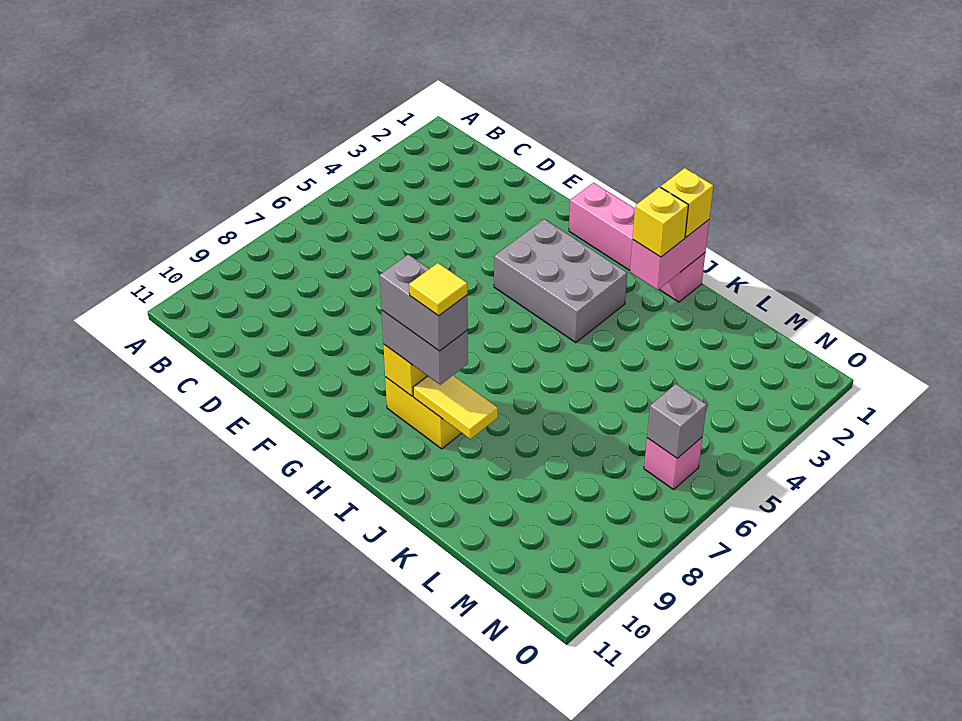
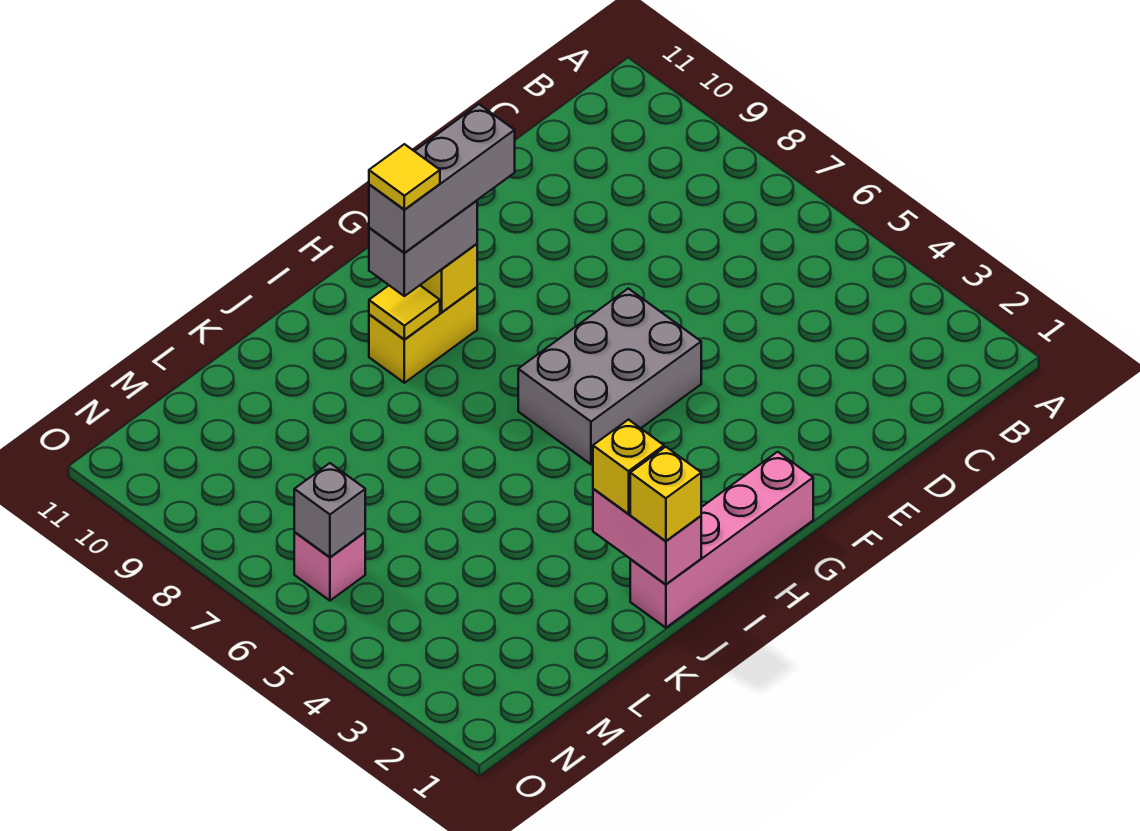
grey brick G3:I4 level 1 -> grey brick F5:H6 level 1
grey brick H9:I9 level 4 -> grey brick G9:I9 level 4
yellow tile I9:J9 level 2 -> yellow tile I9 level 2

